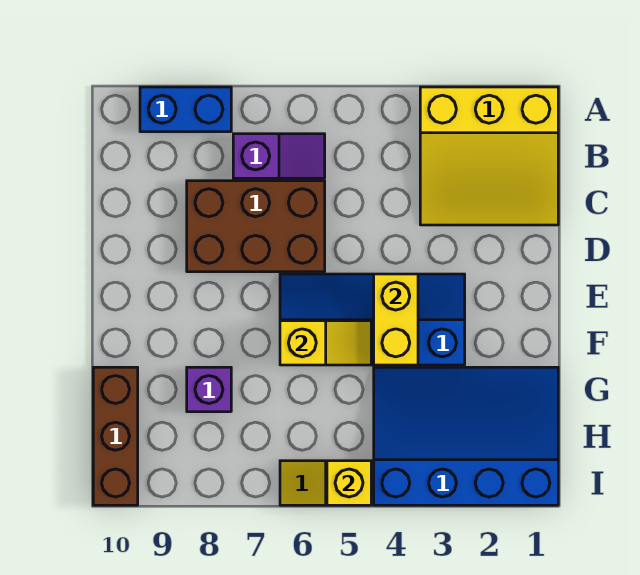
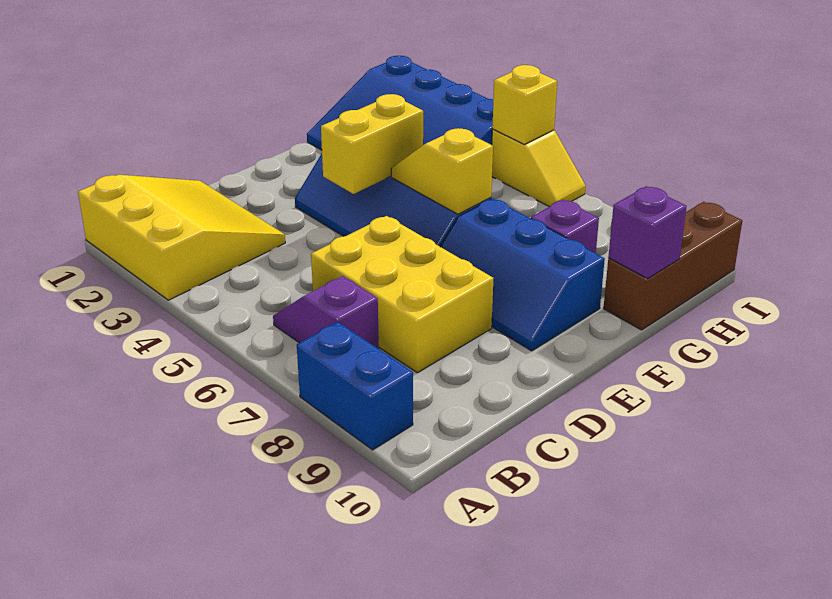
brown brick C6:D8 level 1 -> yellow brick C6:D8 level 1
none -> blue slope E7:F9 level 1 top F
none -> purple brick G10 level 2

